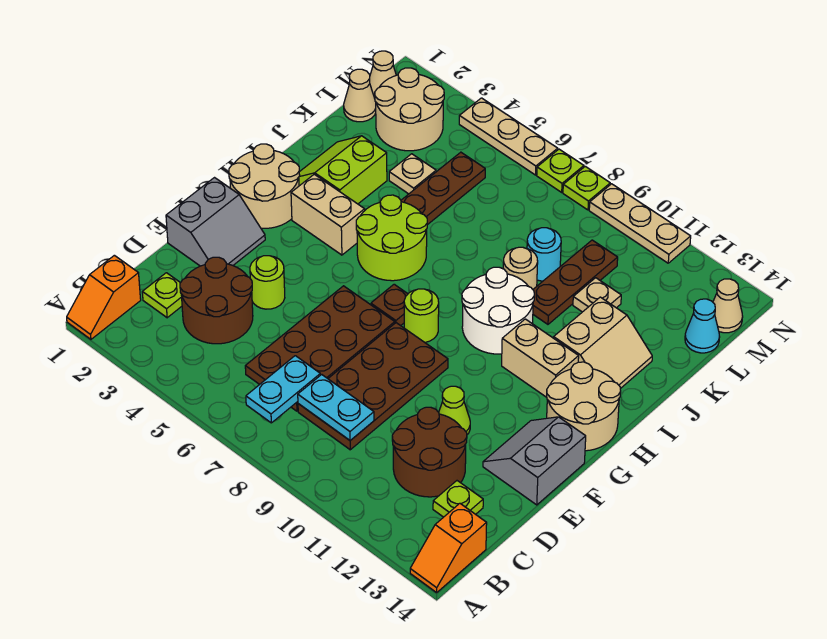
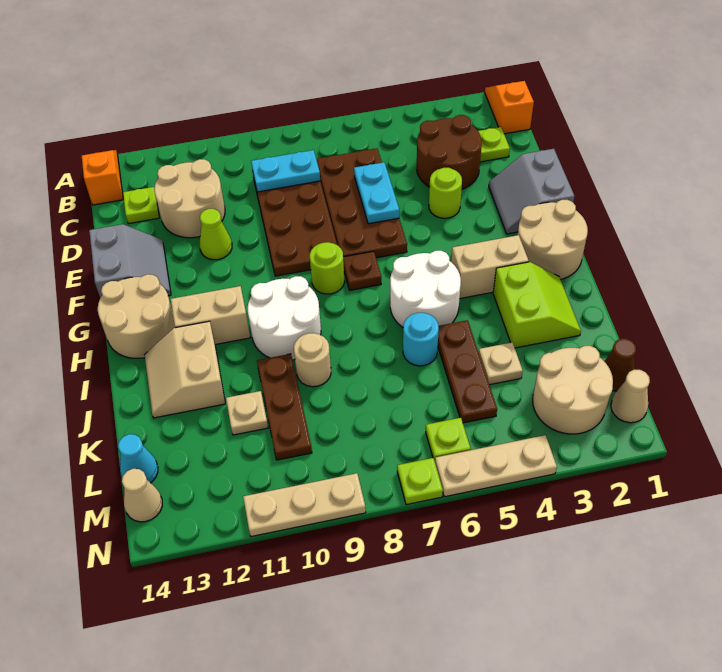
cyan plate B7:C7 level 2 -> cyan plate D6:E6 level 2
brown round brick C11:D12 level 1 -> tan round brick C11:D12 level 1
lime round brick H5:I6 level 1 -> white round brick H5:I6 level 1
cyan round brick K9 level 1 -> cyan round brick J6 level 1
tan cone L1 level 1 -> brown cone L1 level 1
lime plate N8 level 1 -> lime plate M6 level 1

